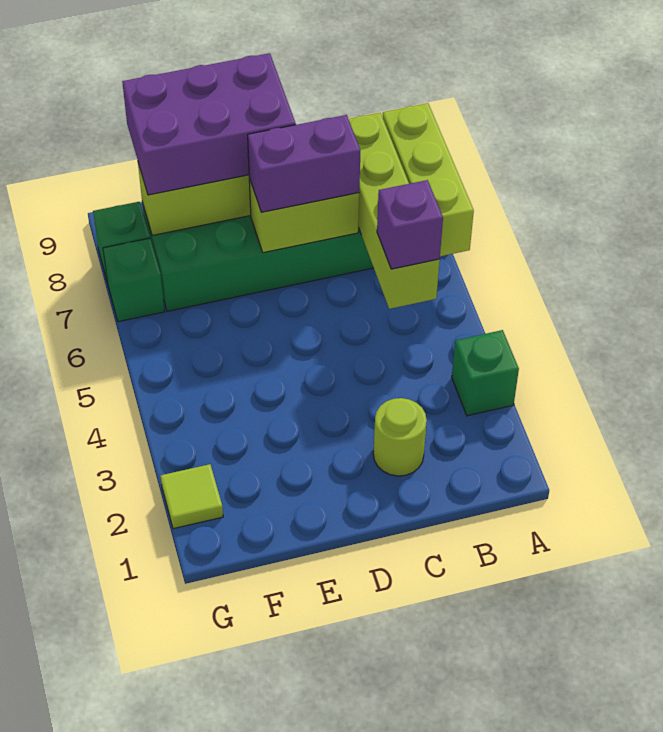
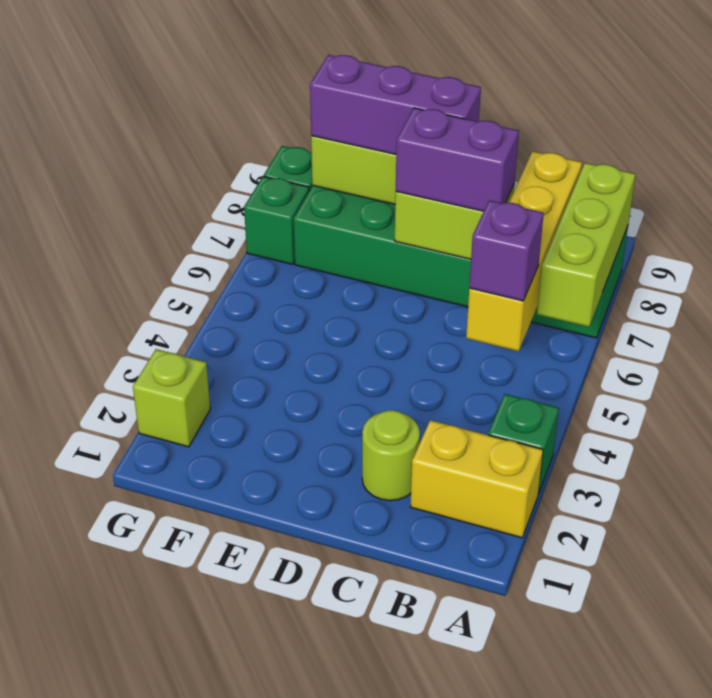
none -> yellow brick A2:B2 level 1
lime brick B5:B8 level 2 -> yellow brick B5:B8 level 2
purple brick D8:F9 level 3 -> purple brick D8:F8 level 3
lime tile G2 level 1 -> lime brick G2 level 1

